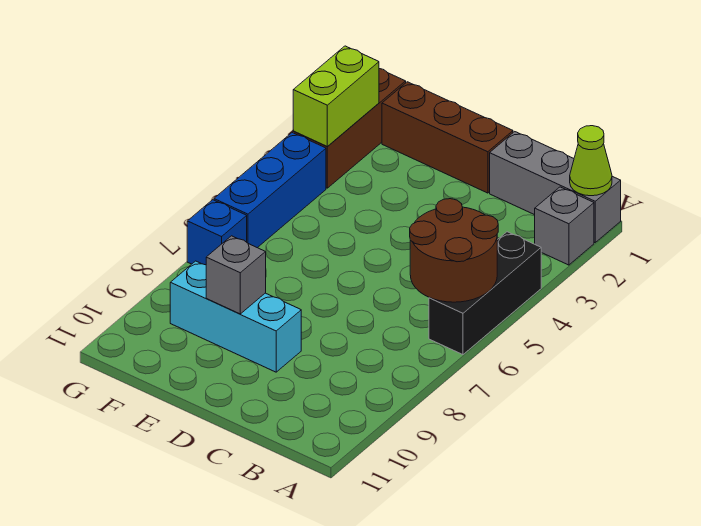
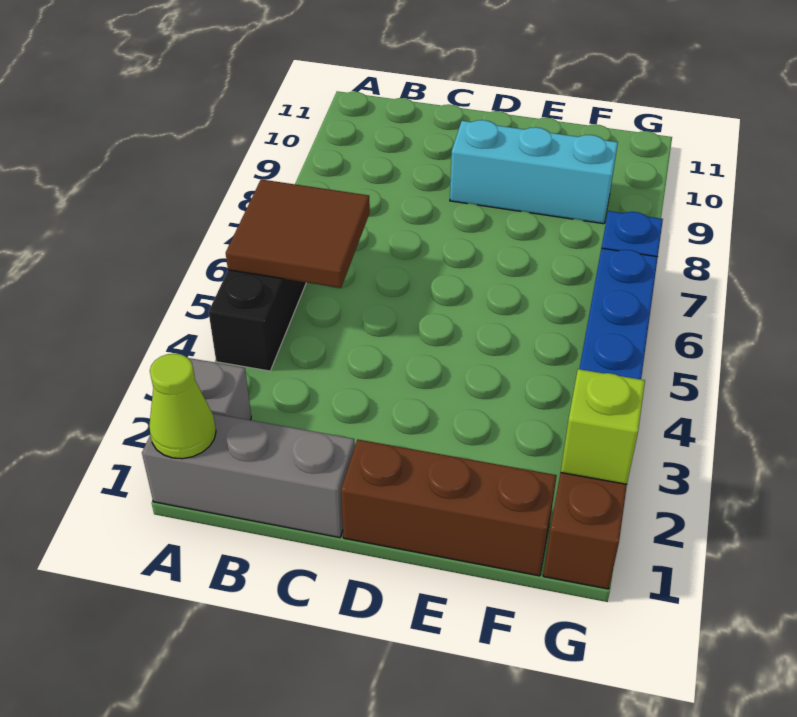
brown round brick A5:B6 level 2 -> brown tile A5:B6 level 2
grey brick E9 level 2 -> none
lime brick G2:G3 level 2 -> lime brick G2 level 2

